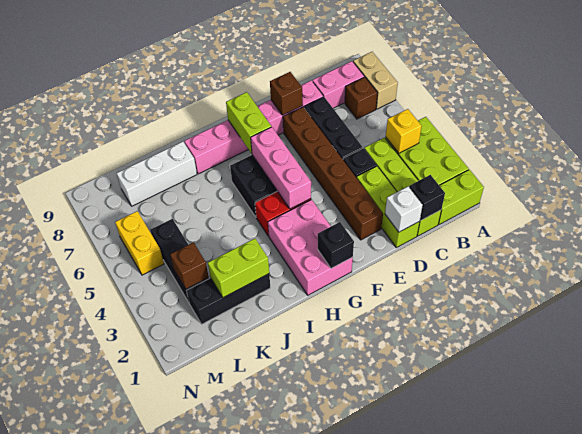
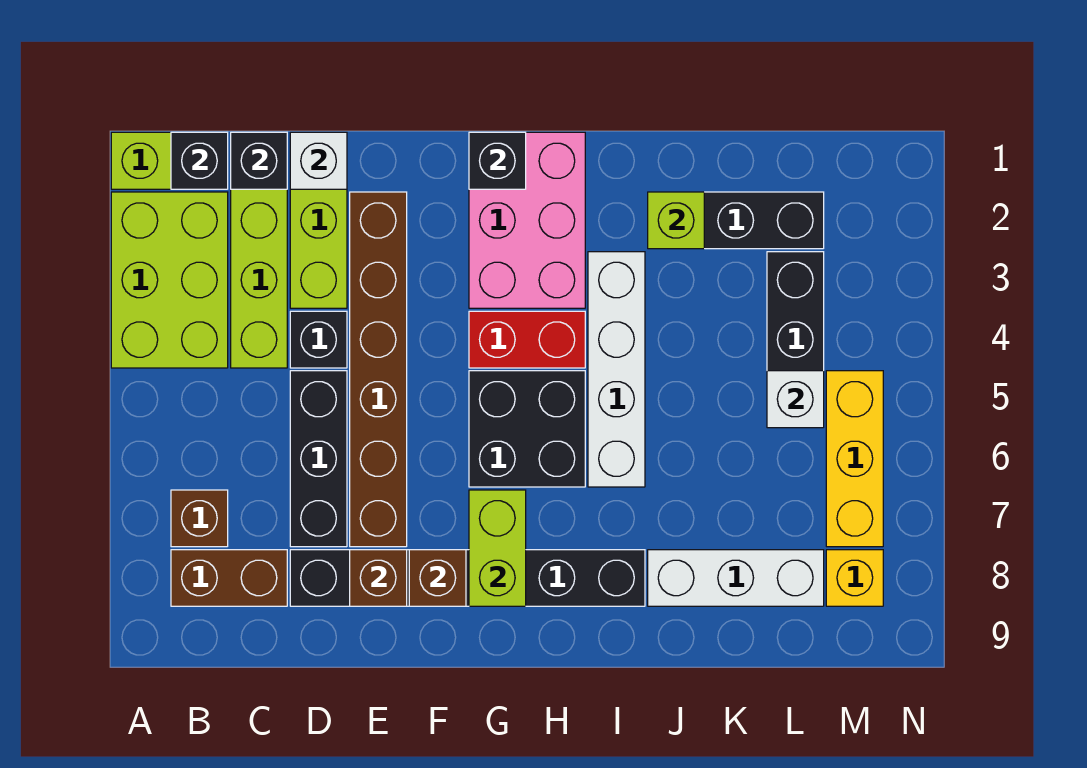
tan brick A7:A8 level 1 -> none
none -> black brick B1 level 2
yellow brick B4 level 2 -> yellow brick M8 level 1
pink brick B8:C8 level 1 -> brown brick B8:C8 level 1
pink brick D8:I8 level 1 -> black brick D8:I8 level 1
pink brick G4:G6 level 2 -> none
none -> white brick I3:I6 level 1
lime brick J2:K2 level 2 -> lime brick J2 level 2
brown brick L3 level 2 -> brown brick F8 level 2
none -> white brick L5 level 2
yellow brick M5:M6 level 1 -> yellow brick M5:M7 level 1

